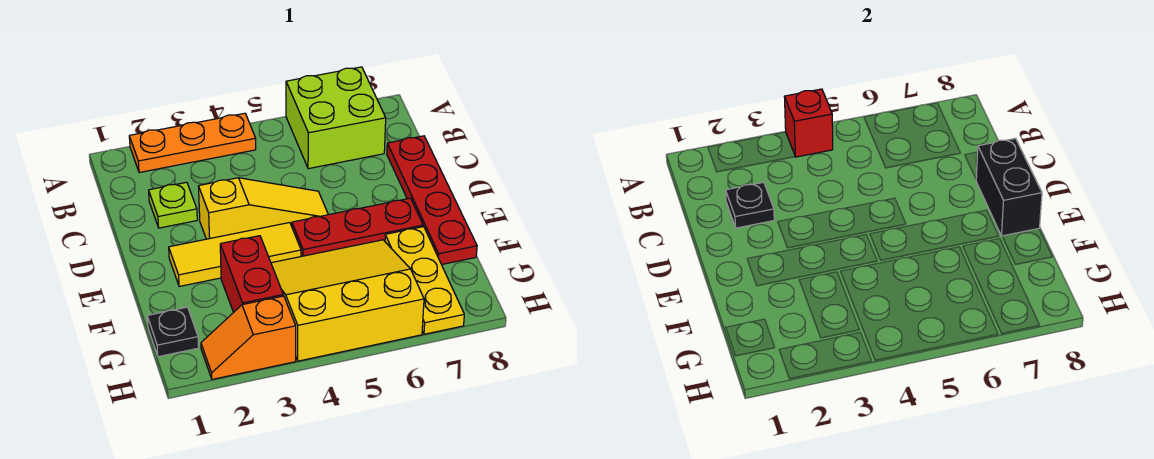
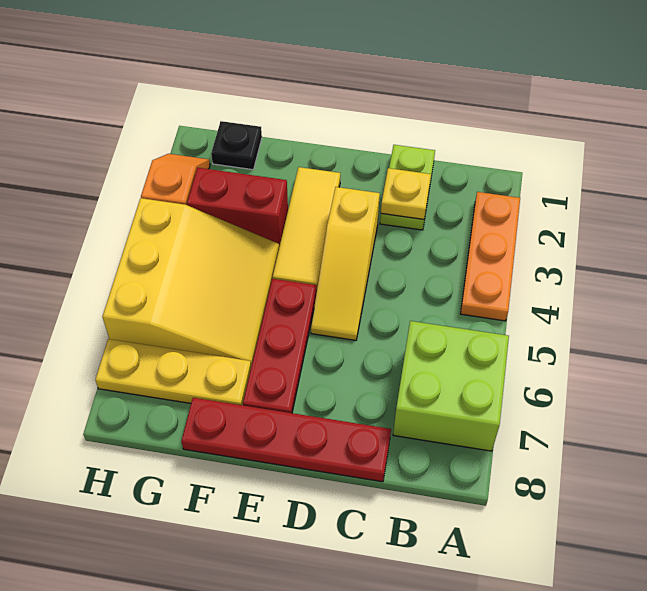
red brick A4 level 2 -> none
lime plate C2 level 1 -> lime plate C1:C2 level 1
black plate C2 level 2 -> yellow plate C2 level 2
black brick D8:E8 level 2 -> none

